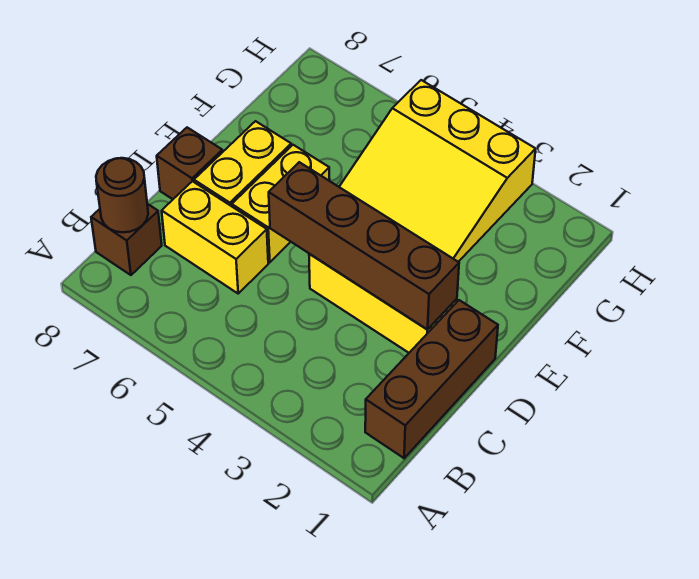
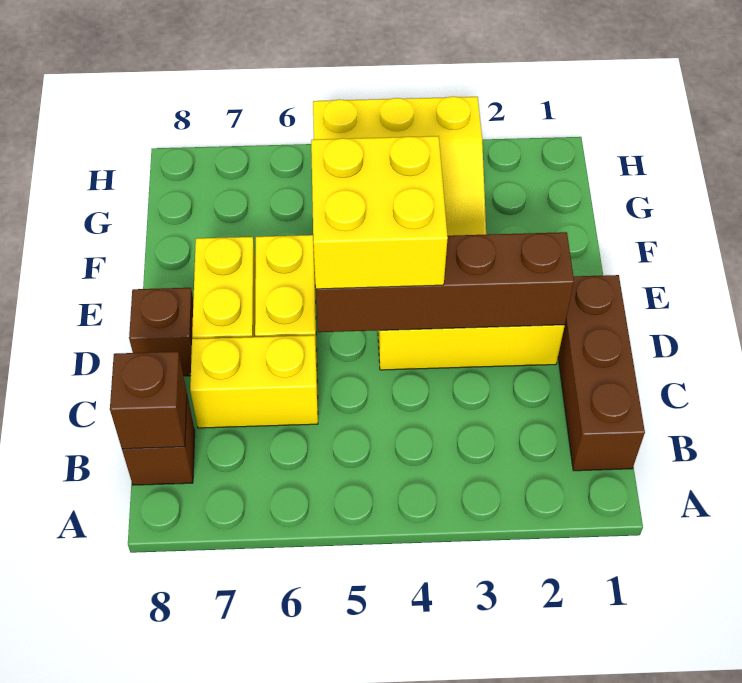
brown round brick B8 level 2 -> brown brick B8 level 2
none -> yellow brick D4:E5 level 3

